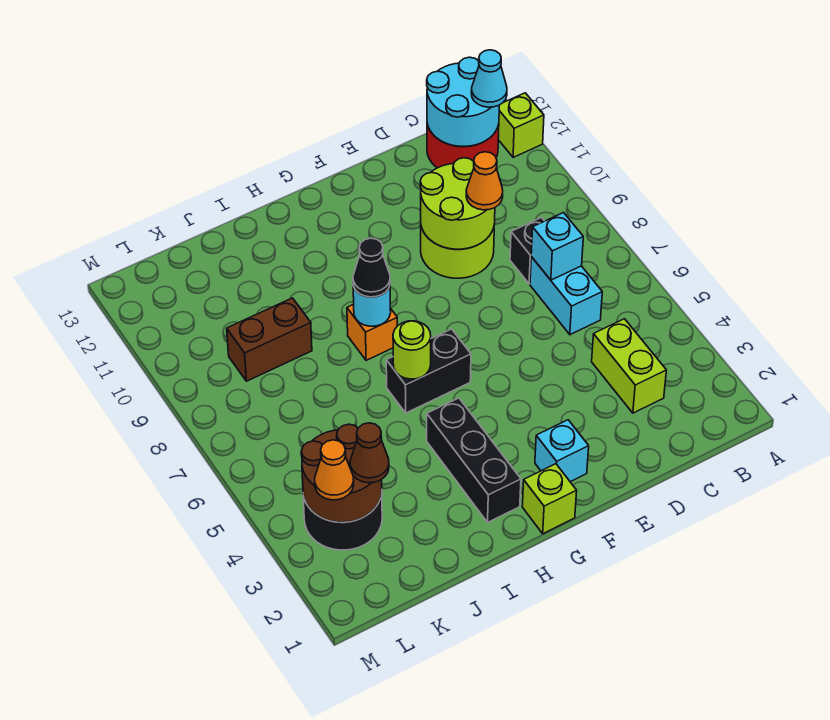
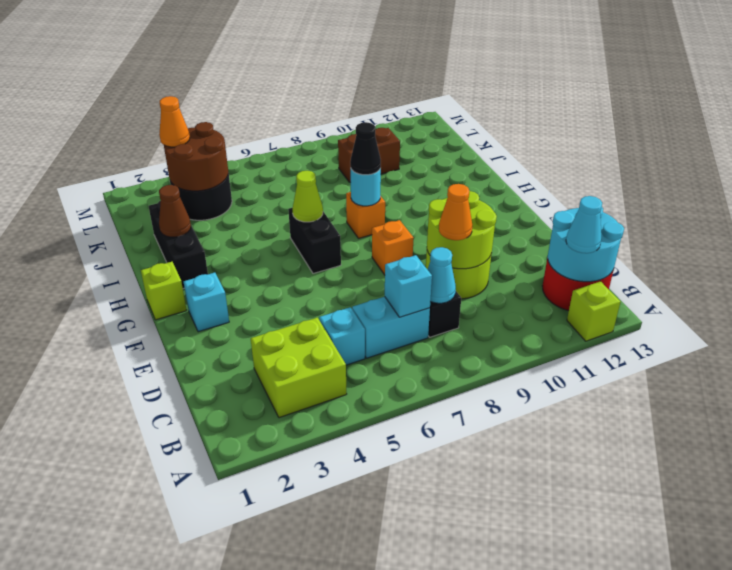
lime brick C3:C4 level 1 -> lime brick B3:C4 level 1
none -> cyan brick C5 level 1
none -> cyan cone C8 level 2
none -> orange brick F8 level 1
black brick H2:H4 level 1 -> black brick H2:J2 level 1
lime round brick H6 level 2 -> lime cone H6 level 2
brown brick J9:K9 level 1 -> brown brick K9:K10 level 1
brown cone K3 level 3 -> brown cone I2 level 2

